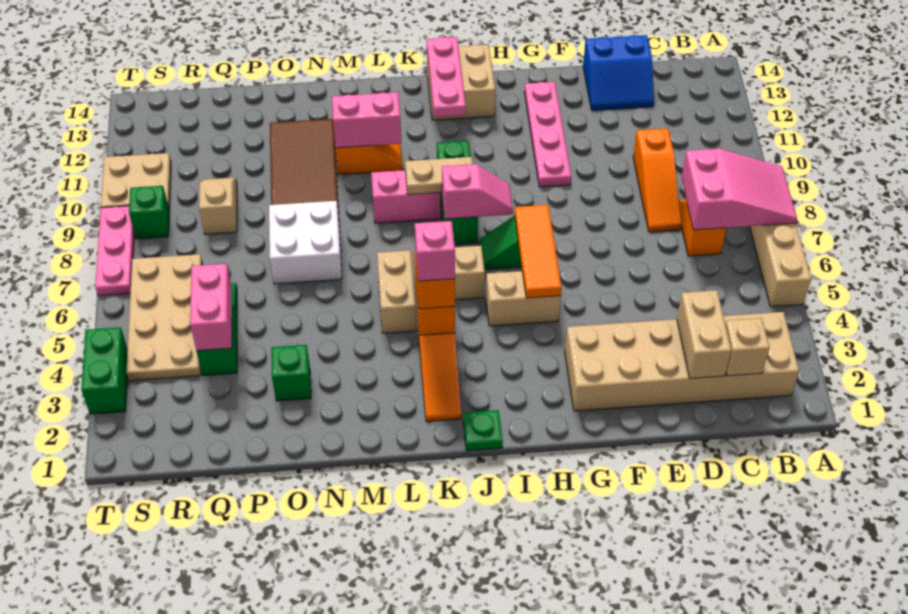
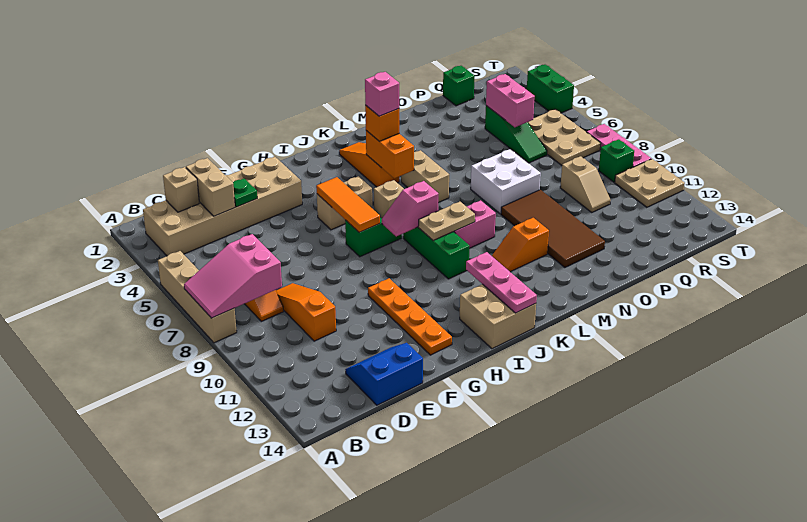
pink plate G10:G13 level 1 -> orange plate G10:G13 level 1
green plate J1 level 1 -> green plate E3 level 2
pink brick L11:M11 level 2 -> none
green brick O3 level 1 -> green brick Q1 level 1
tan plate R4:S7 level 1 -> tan plate R5:S7 level 1

